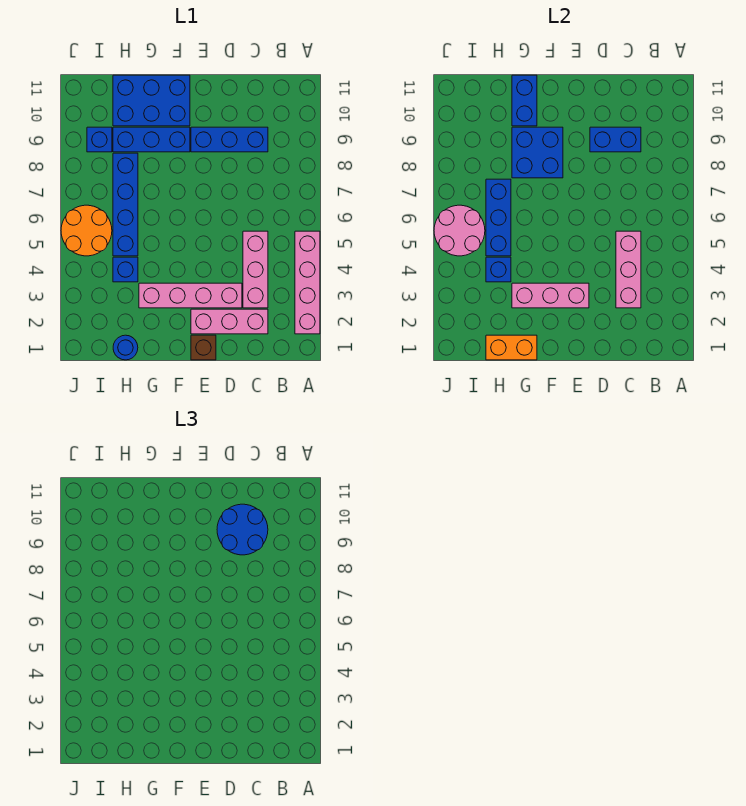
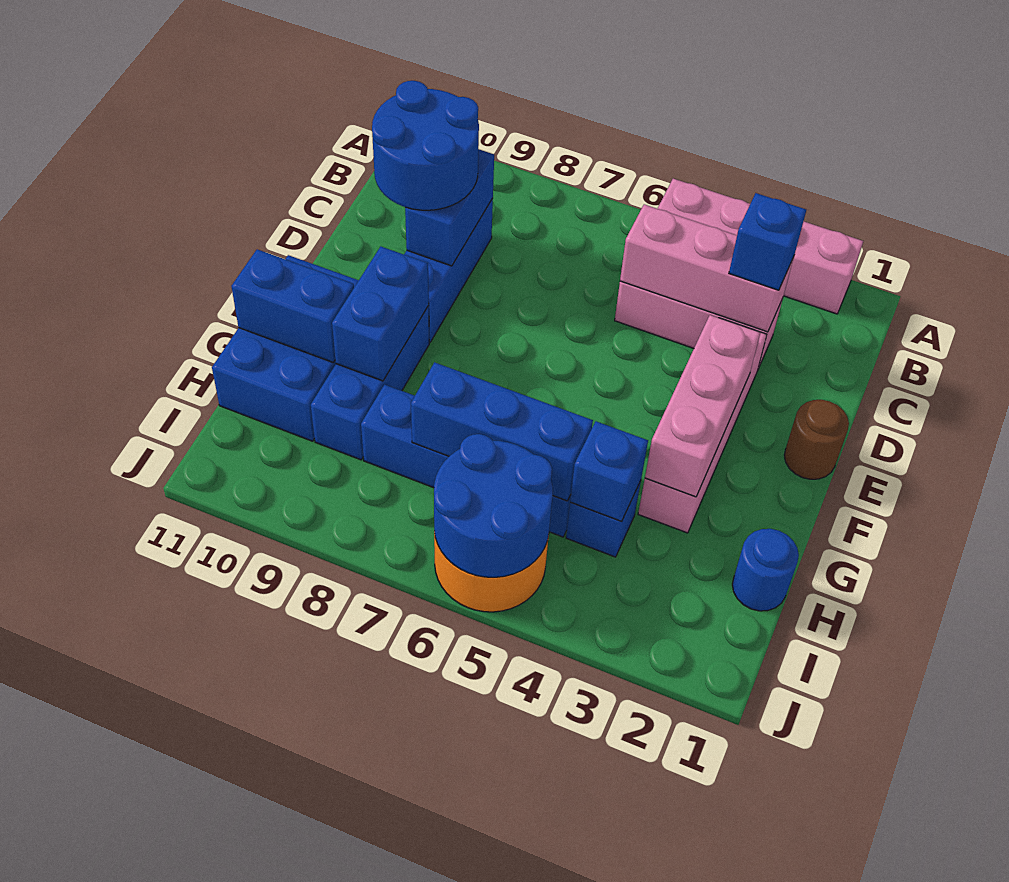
pink brick C2:E2 level 1 -> none
brown brick E1 level 1 -> brown round brick E1 level 1
blue brick F8:G9 level 2 -> blue brick F9:G9 level 2
orange brick G1:H1 level 2 -> none
pink round brick I5:J6 level 2 -> blue round brick I5:J6 level 2
blue brick I9 level 1 -> blue brick C3 level 3

